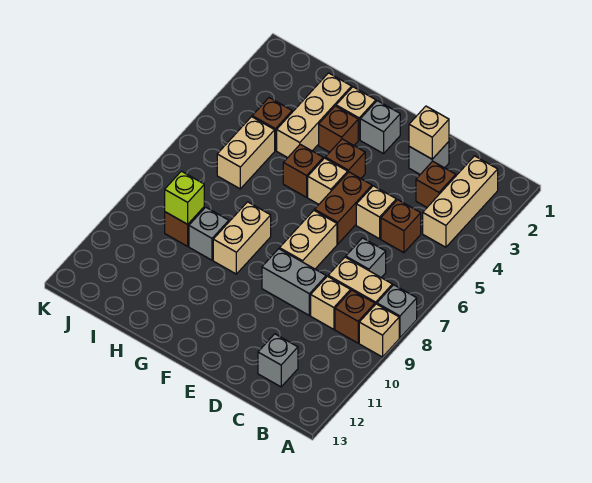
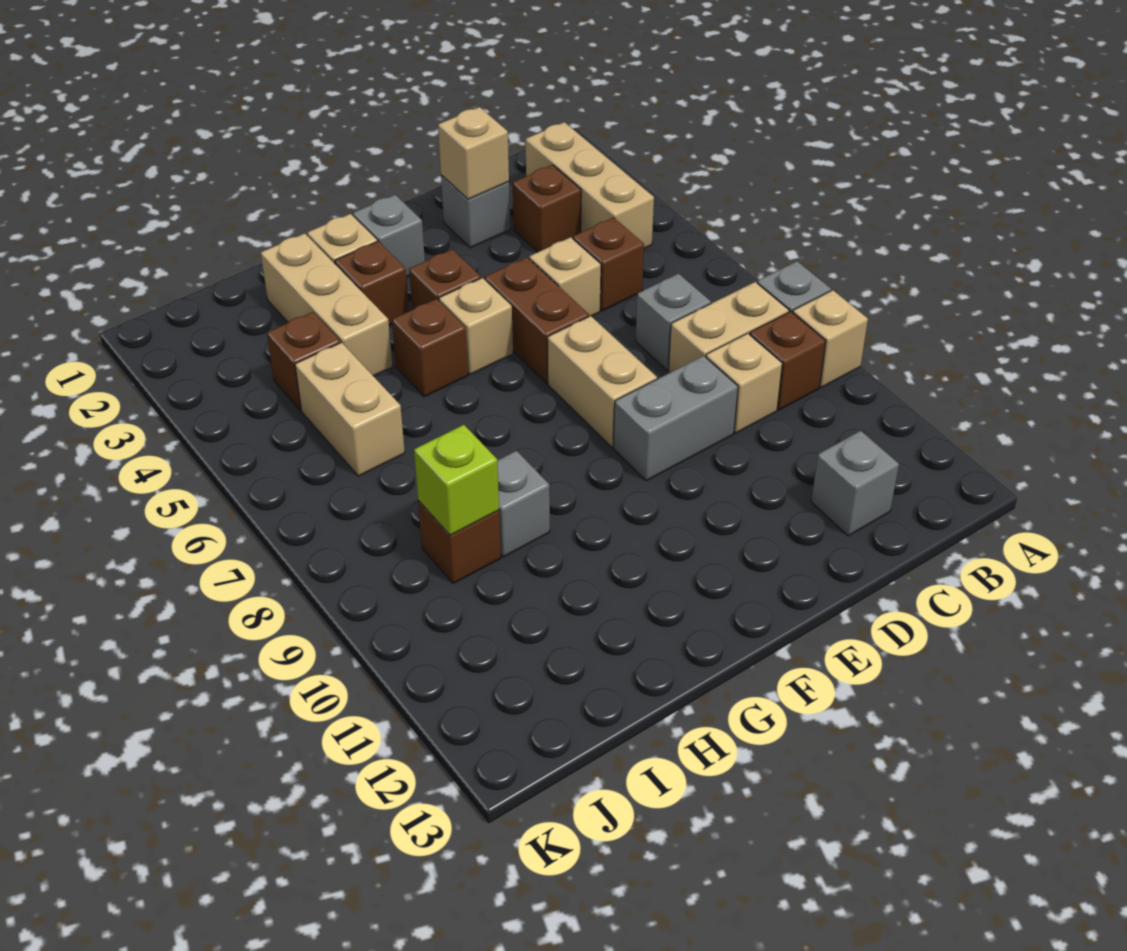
tan brick G8:G9 level 1 -> none

